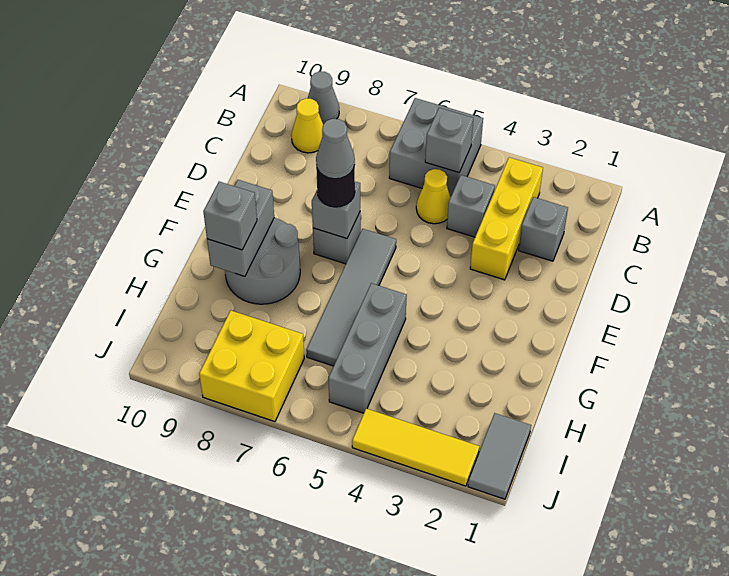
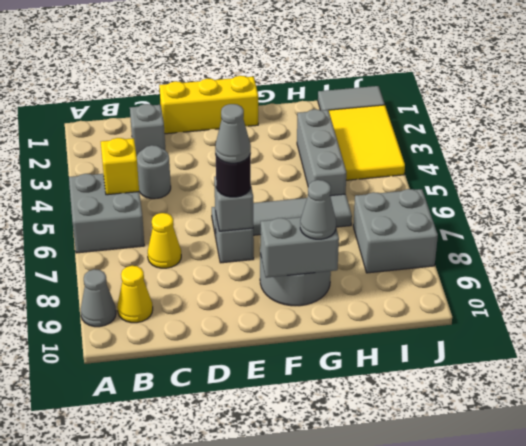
yellow brick B3:D3 level 1 -> yellow brick D1:F1 level 1
grey brick B5 level 2 -> yellow brick B5 level 2
grey brick C4 level 1 -> grey round brick C4 level 1
yellow cone C5 level 1 -> yellow cone C7 level 1
grey brick G5:I5 level 1 -> grey brick H3:H5 level 1
grey brick G9 level 3 -> grey cone G9 level 3
yellow brick I7:J8 level 1 -> grey brick I7:J8 level 1
yellow tile J2:J4 level 1 -> yellow tile I2:J4 level 1

